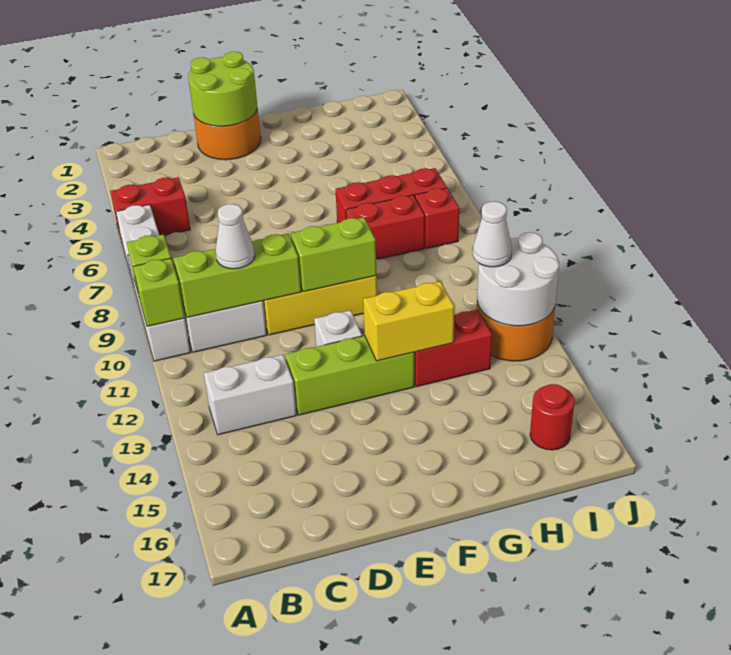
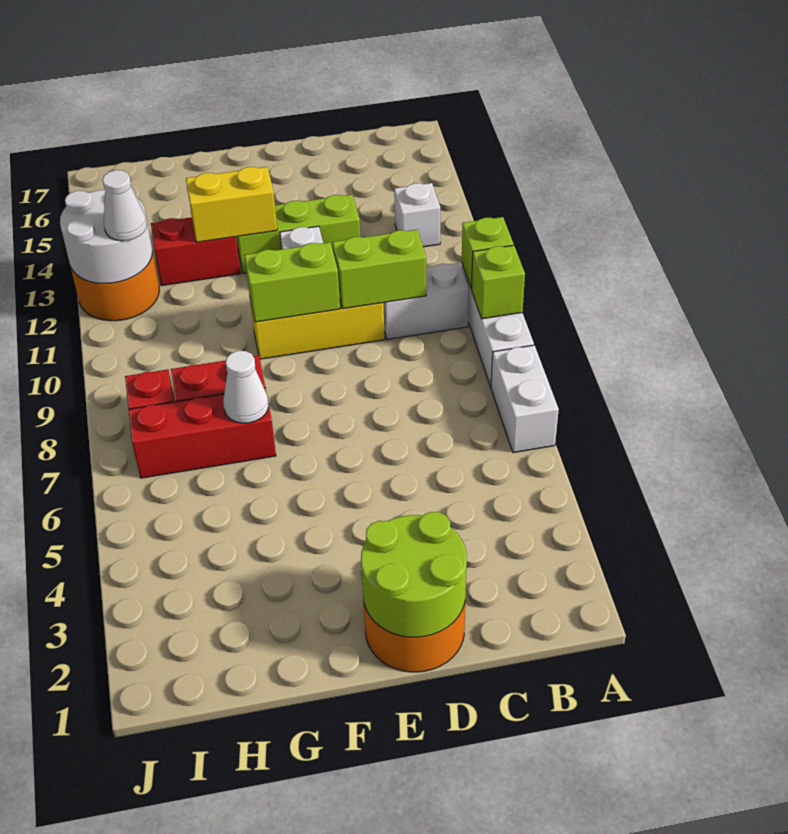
red brick A5:B5 level 1 -> none
lime brick B10:D10 level 2 -> lime brick C10:D10 level 2
white brick B13:C13 level 1 -> white brick B13 level 1
white cone C10 level 3 -> white cone G7 level 2
red round brick I16 level 1 -> none

